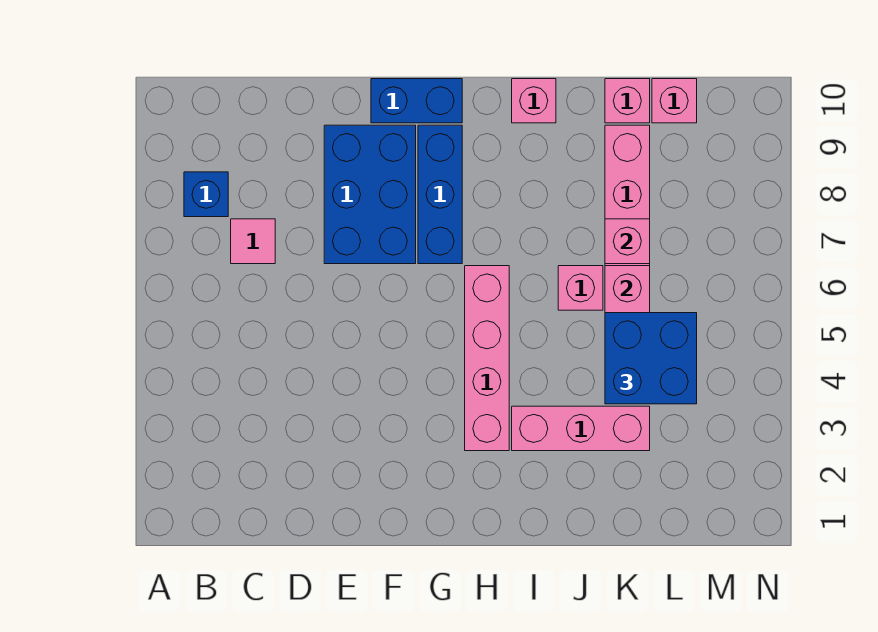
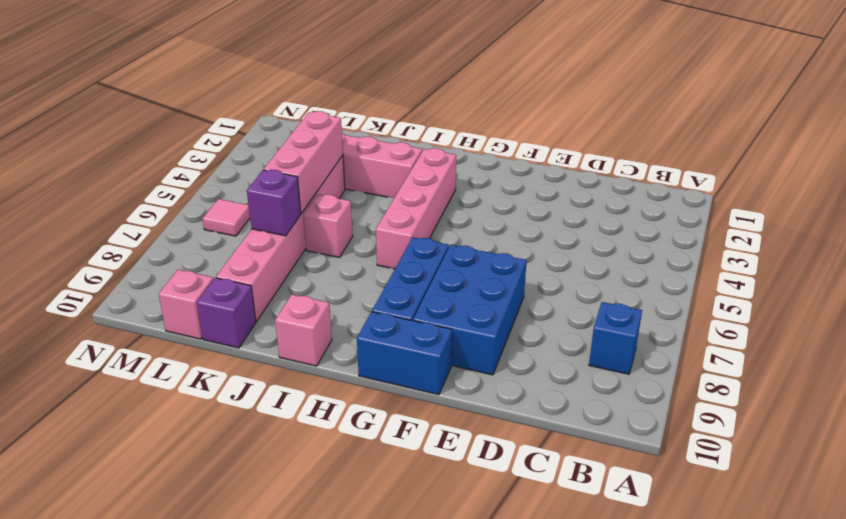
pink tile C7 level 1 -> pink tile M6 level 1
blue brick K4:L5 level 3 -> none
pink brick K7 level 2 -> purple brick K7 level 2
pink brick K10 level 1 -> purple brick K10 level 1

